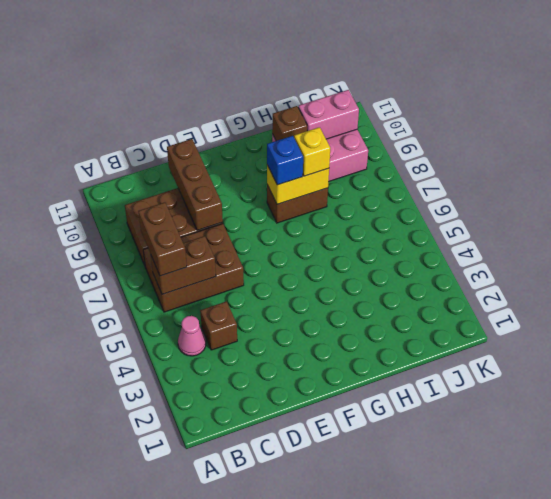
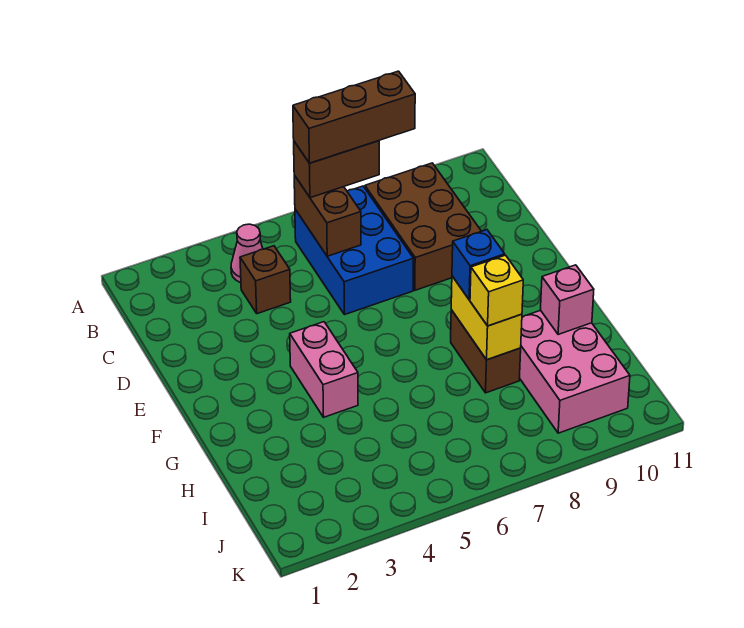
brown brick B6:D7 level 1 -> blue brick B6:D7 level 1
brown brick D8:D10 level 2 -> brown brick B6:B8 level 4
brown brick H10 level 2 -> pink brick H10 level 2
pink brick I10:J10 level 2 -> pink brick F4:G4 level 1

